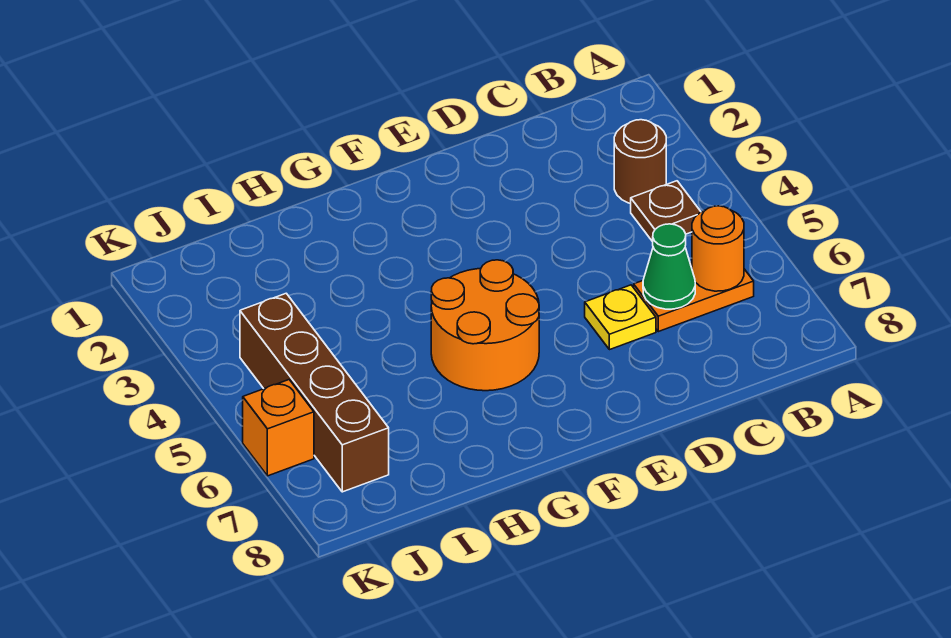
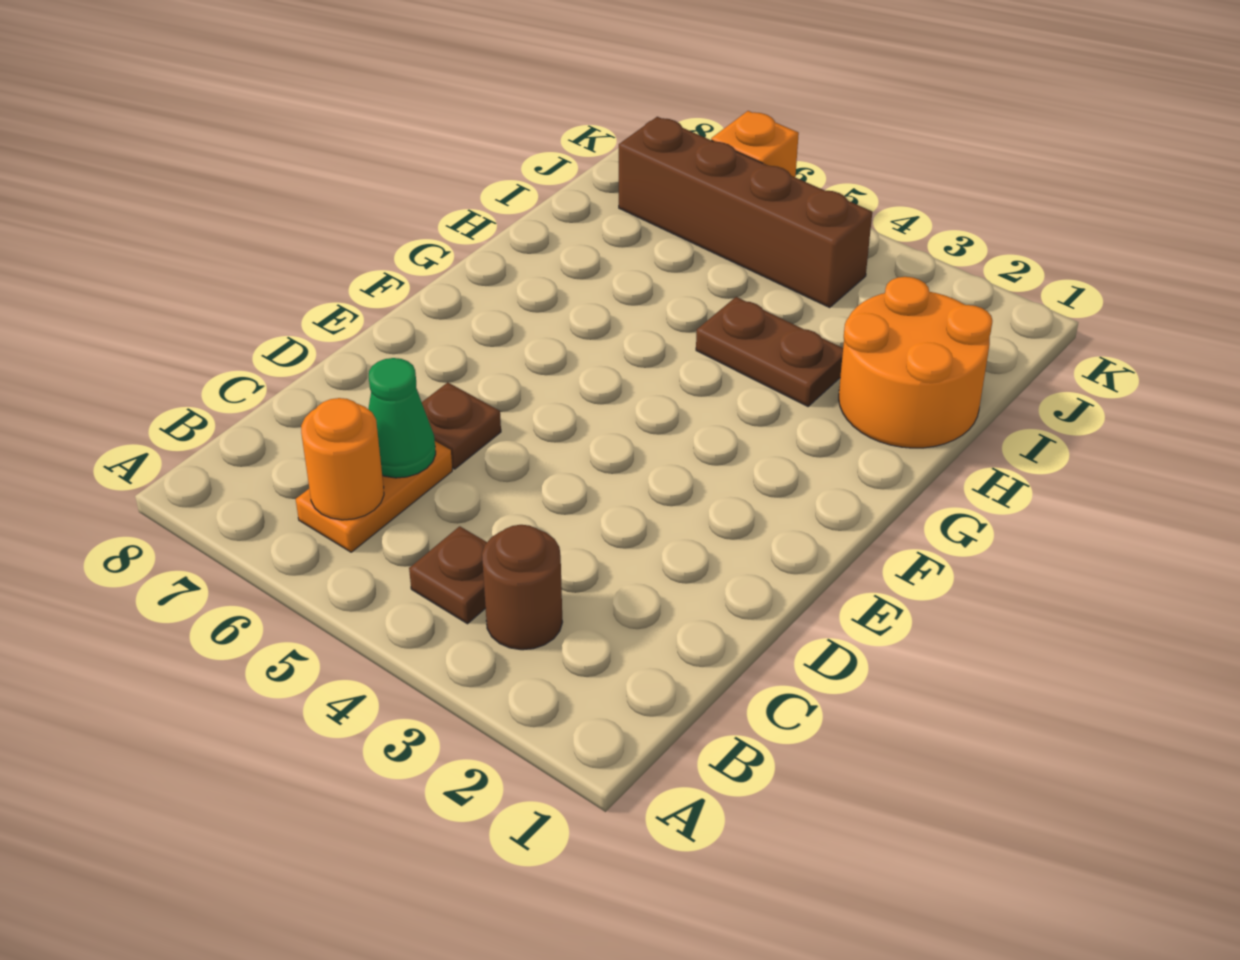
yellow plate D6 level 1 -> brown plate D6 level 1
orange round brick F5:G6 level 1 -> orange round brick H1:I2 level 1
none -> brown plate H3:H4 level 1

